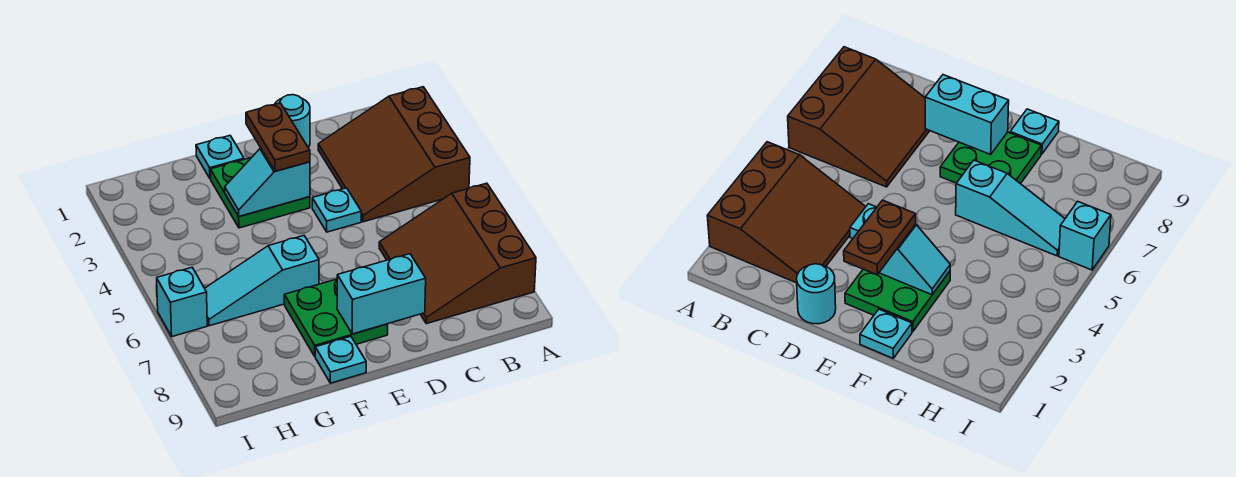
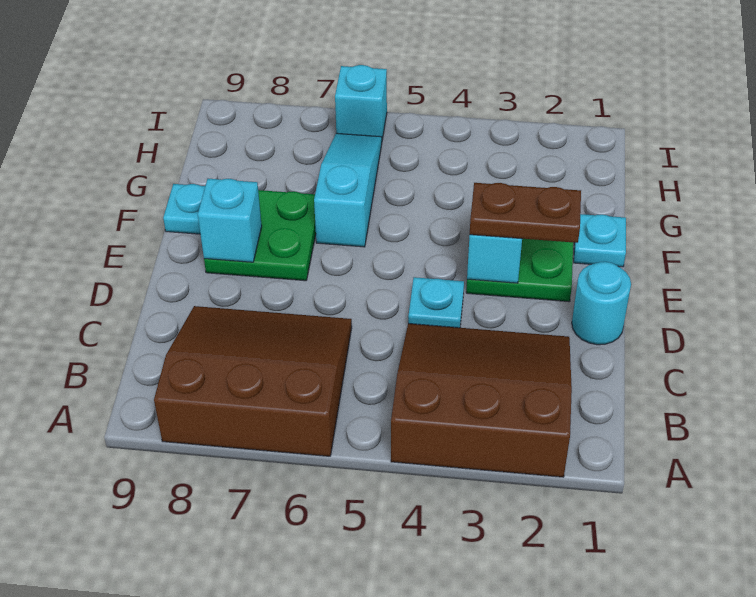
cyan brick D8:E8 level 2 -> cyan brick E8 level 2

